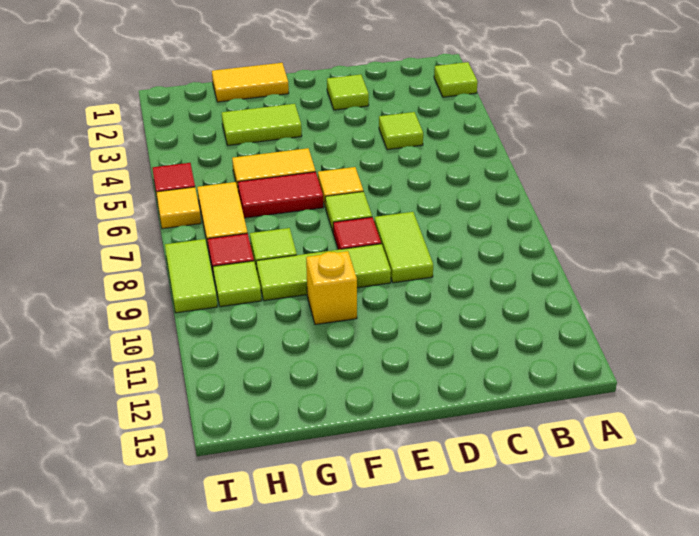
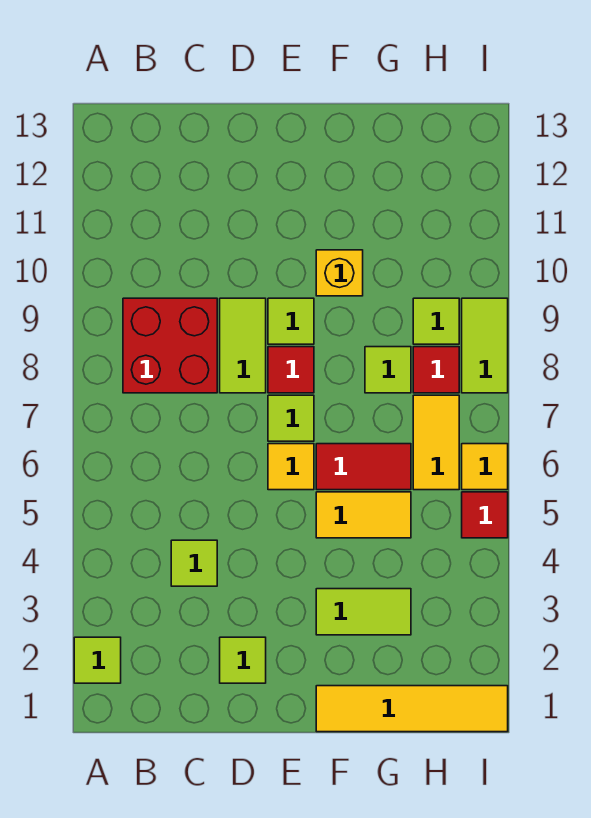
none -> red brick B8:C9 level 1
lime tile E9:G9 level 1 -> lime tile E9 level 1
yellow tile F1:G1 level 1 -> yellow tile F1:I1 level 1

